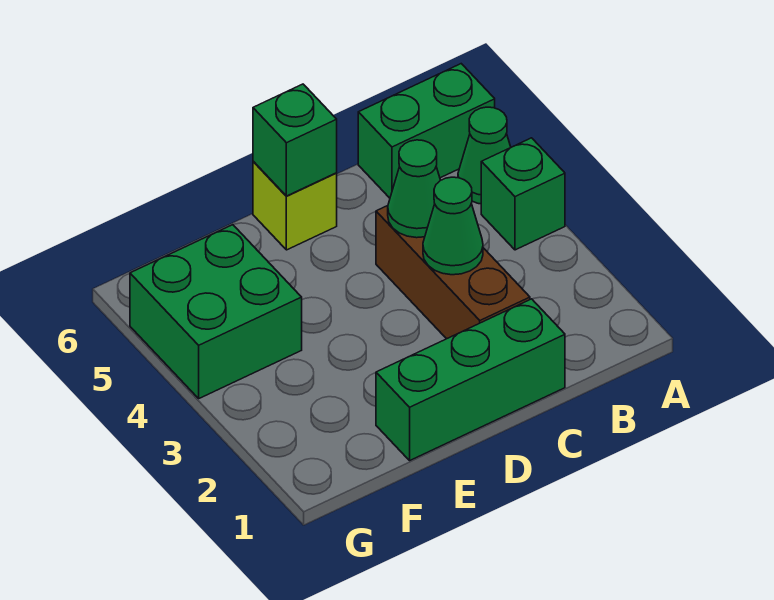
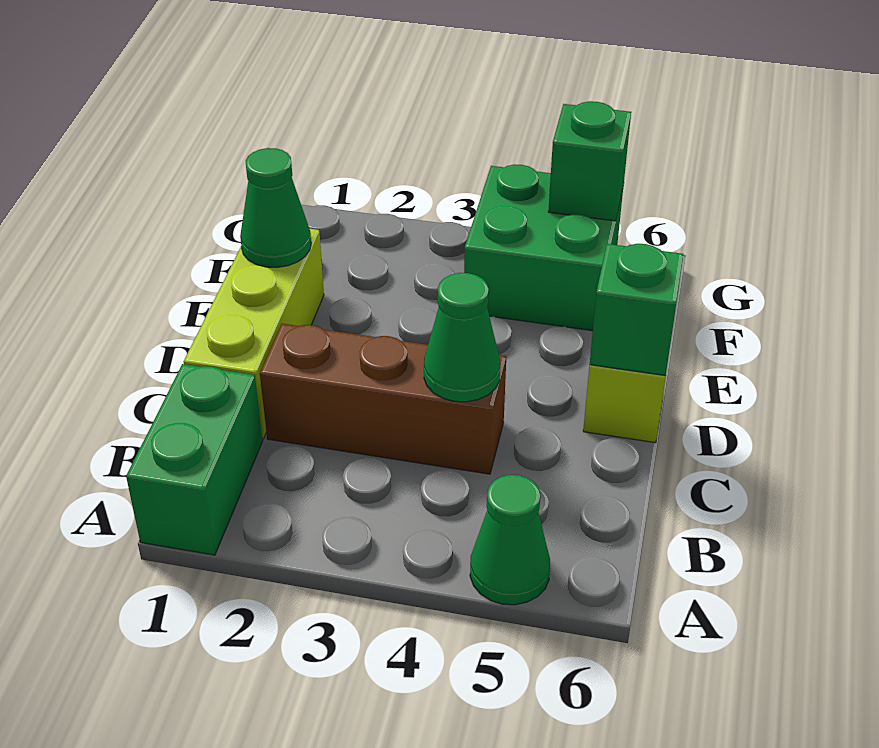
green brick A4 level 1 -> green brick G5 level 2
green brick A6:B6 level 1 -> green brick A1:B1 level 1
green brick C1:E1 level 1 -> lime brick C1:E1 level 1
green cone C3 level 2 -> green cone E1 level 2

